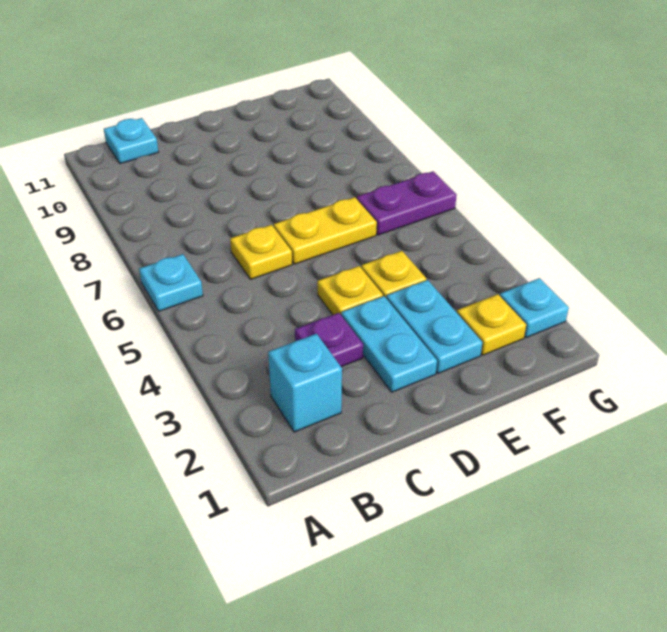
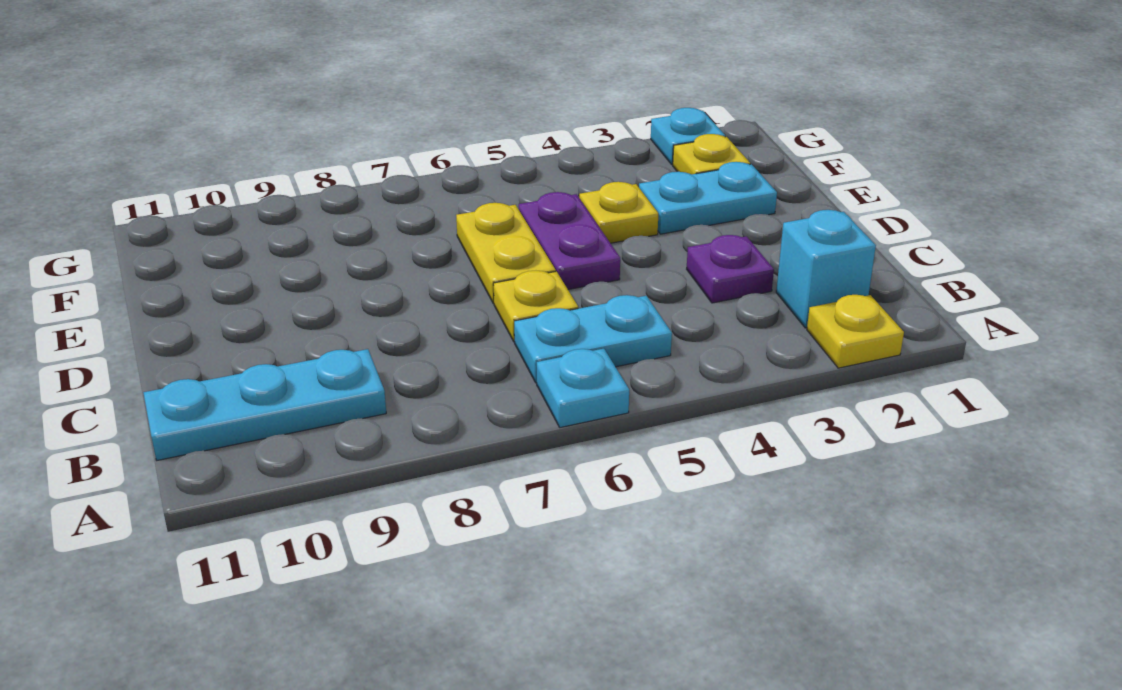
cyan plate B11 level 1 -> cyan plate B9:B11 level 1
cyan plate D2:D3 level 1 -> cyan plate B5:B6 level 1
yellow plate D4 level 1 -> yellow plate A2 level 1
purple plate F6:G6 level 1 -> purple plate D5:E5 level 1

